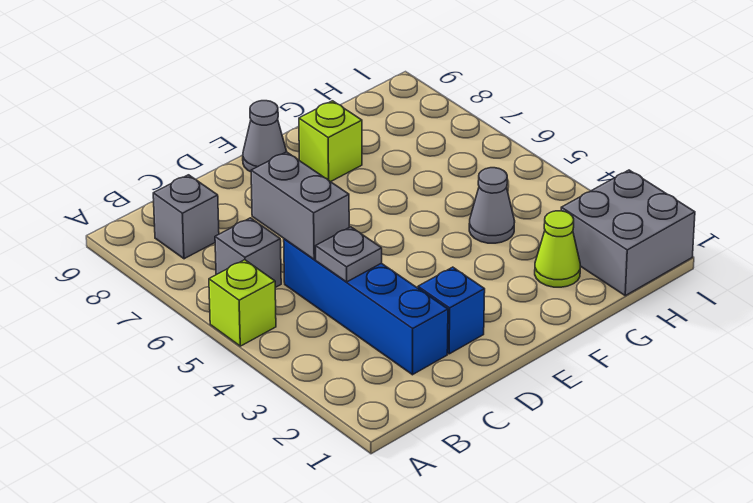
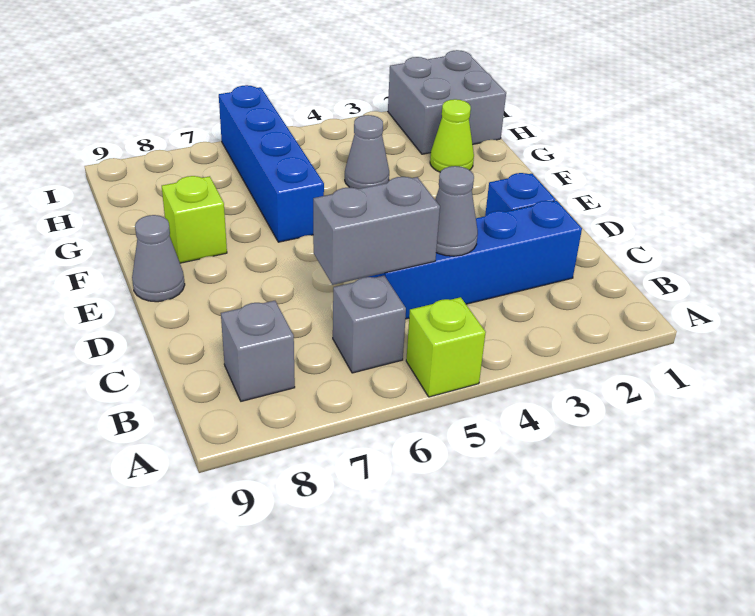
grey plate C4 level 2 -> grey cone C4 level 2
none -> blue brick F6:I6 level 1

